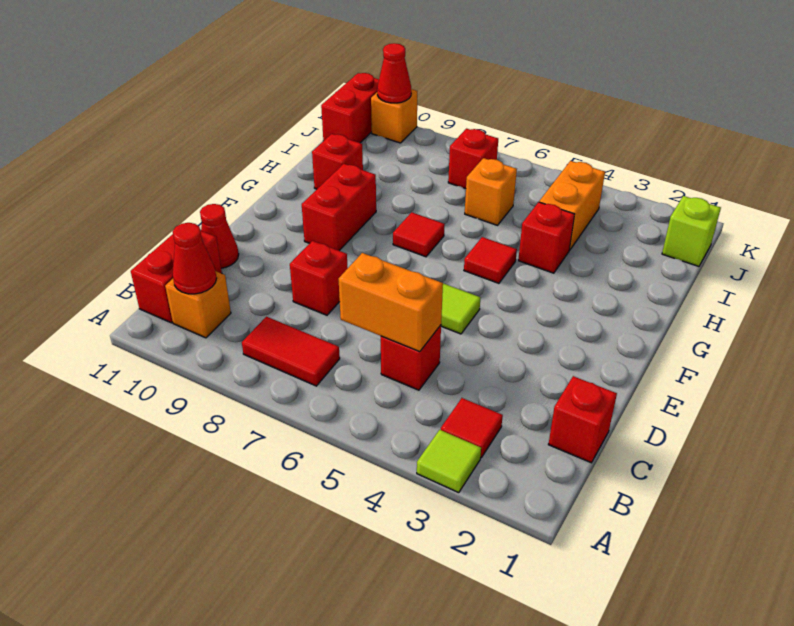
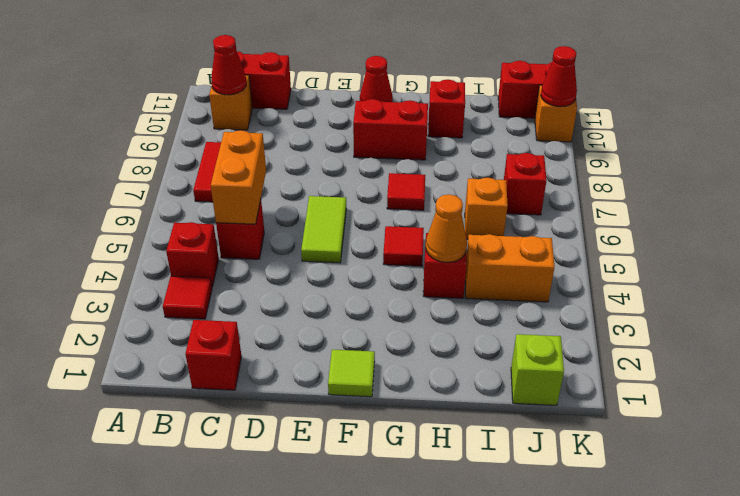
lime tile A3 level 1 -> lime tile F1 level 1
red brick D8 level 1 -> red brick B4 level 1
red cone D11 level 1 -> red cone F11 level 1
none -> orange cone H4 level 2

